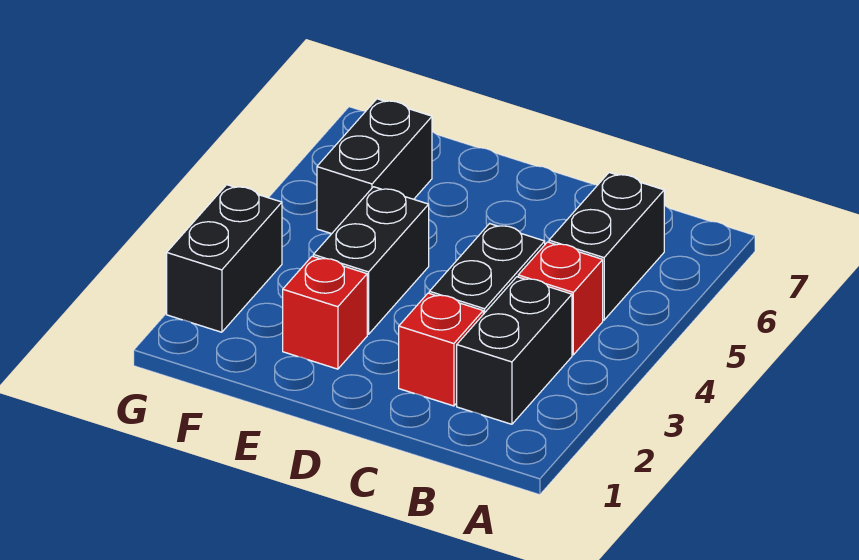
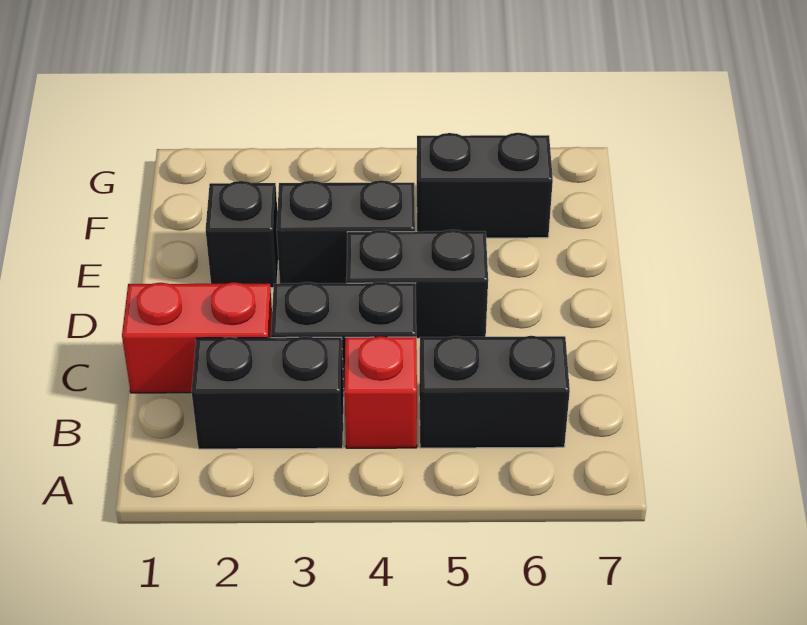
red brick C2 level 1 -> red brick C1:C2 level 1
red brick E2 level 1 -> black brick E2 level 1
black brick G2:G3 level 1 -> black brick D4:D5 level 1

